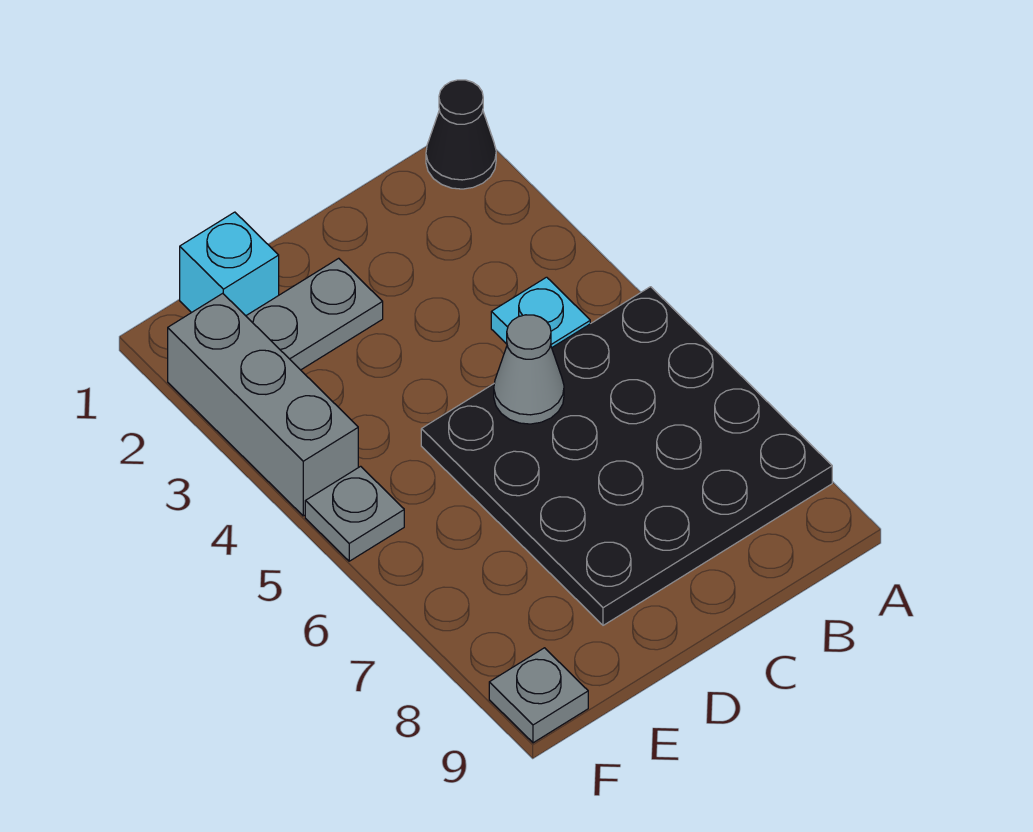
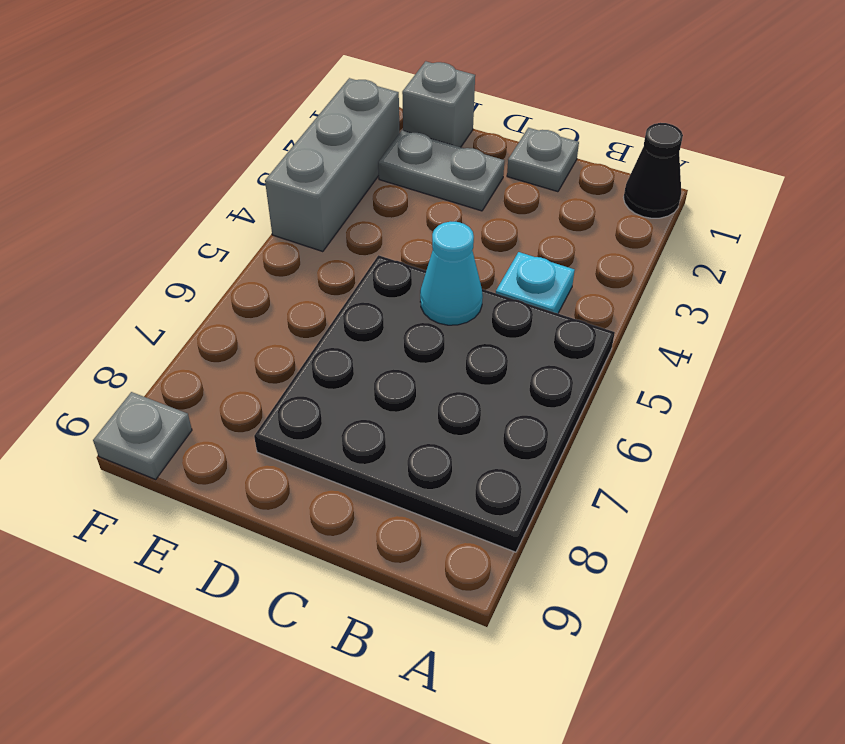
grey cone C5 level 2 -> cyan cone C5 level 2
cyan brick E1 level 1 -> grey brick E1 level 1
grey plate F5 level 1 -> grey plate C1 level 1

